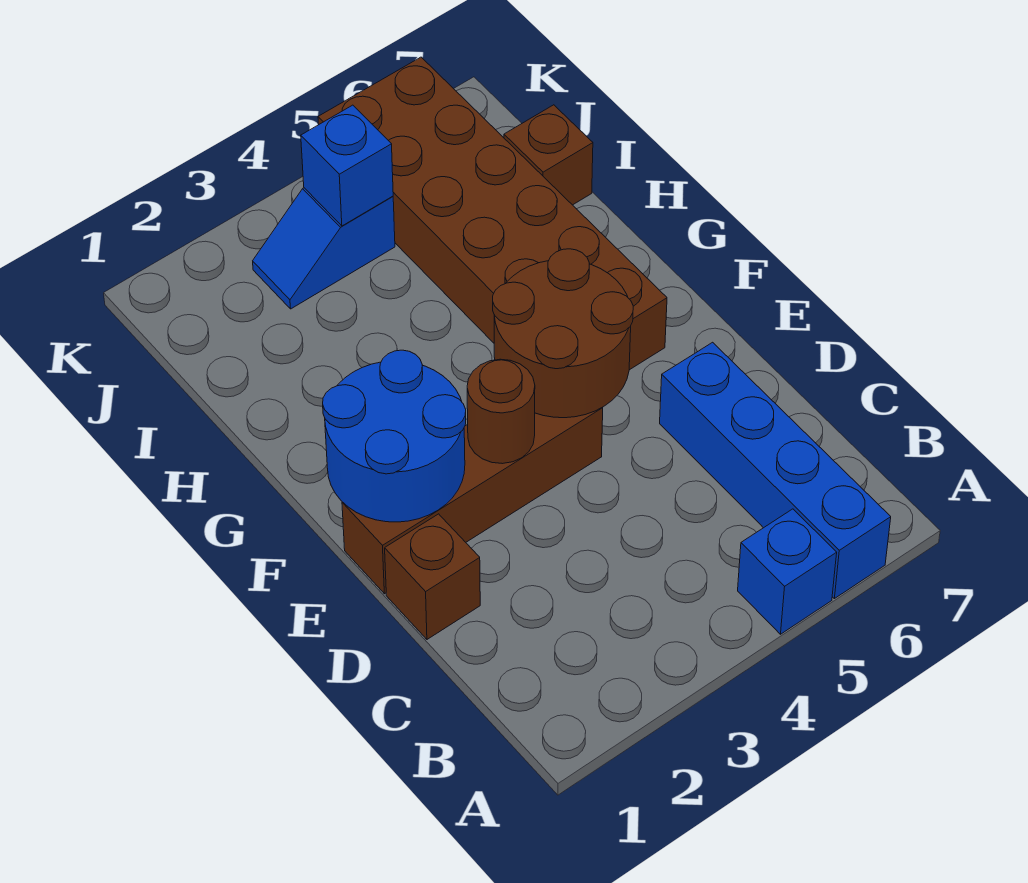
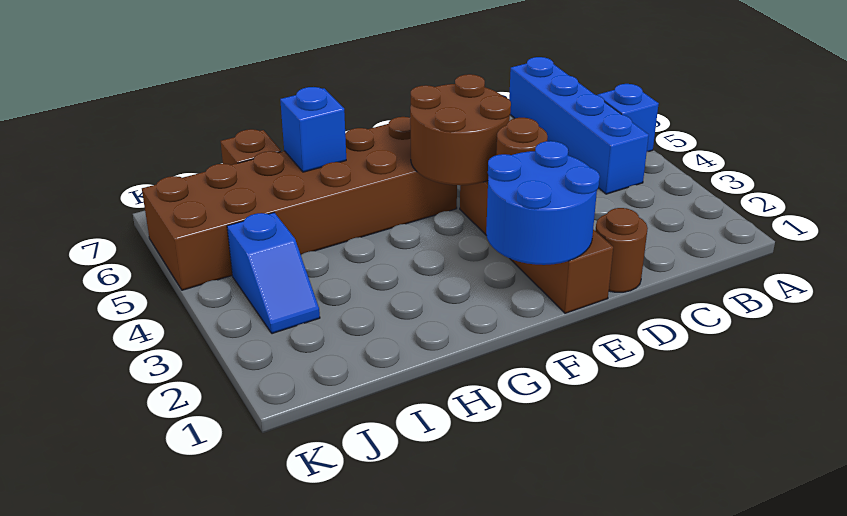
blue brick A6:D6 level 1 -> blue brick B4:B7 level 1
brown brick D1 level 1 -> brown round brick D1 level 1
blue brick J4 level 2 -> blue brick H6 level 2

